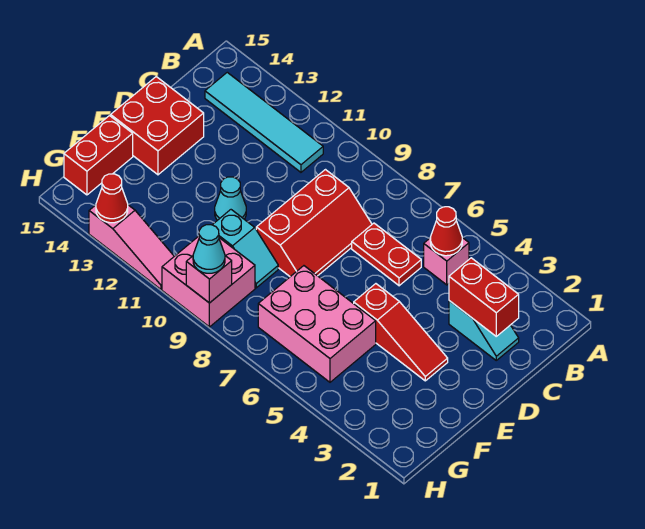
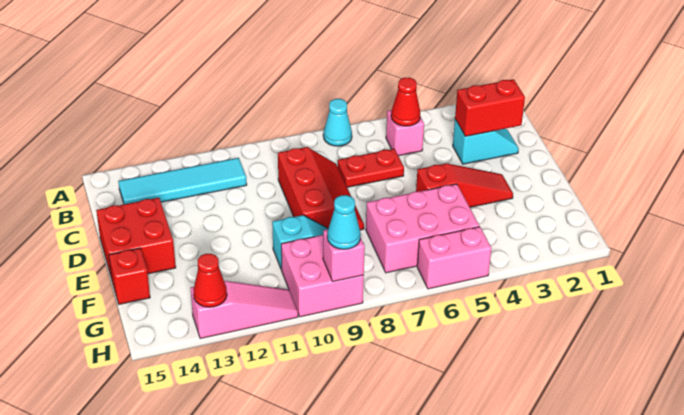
cyan cone E11 level 1 -> cyan cone A7 level 1
red brick F15:G15 level 1 -> red brick F15 level 1
none -> pink brick H5:H6 level 1

